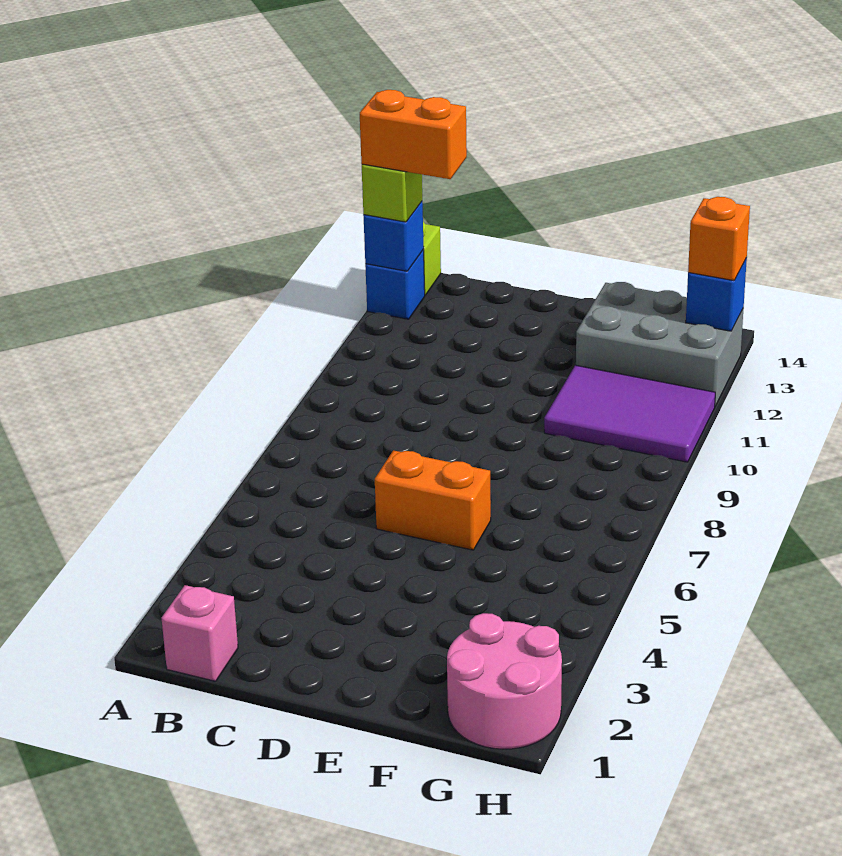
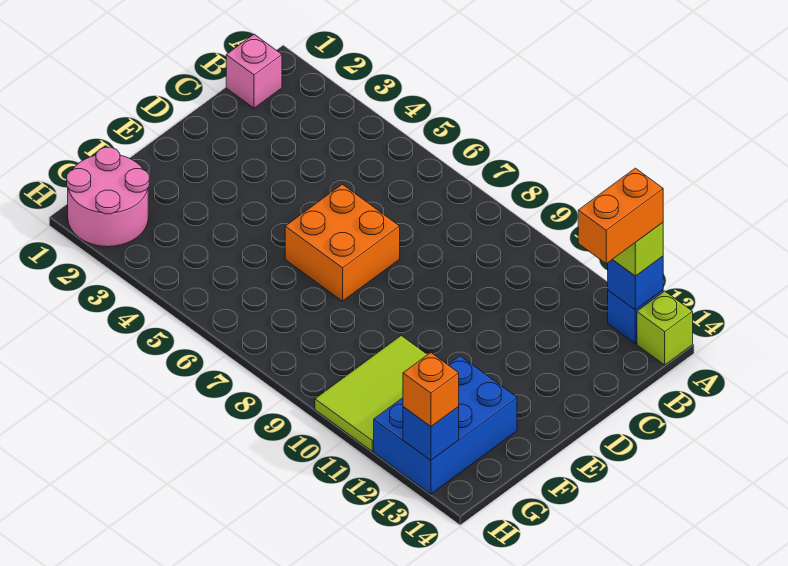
orange brick D6:E6 level 1 -> orange brick D6:E7 level 1
purple tile F10:H11 level 1 -> lime tile F10:H11 level 1
grey brick F12:H13 level 1 -> blue brick F12:H13 level 1

